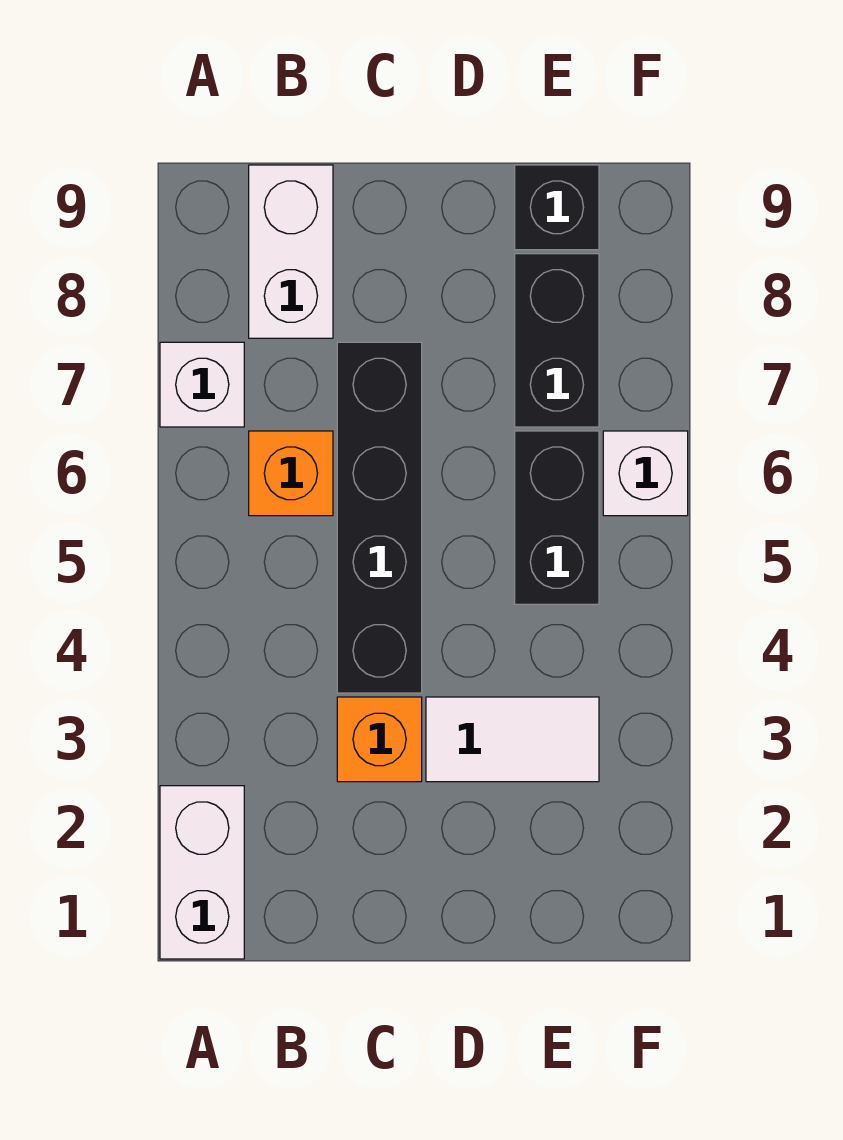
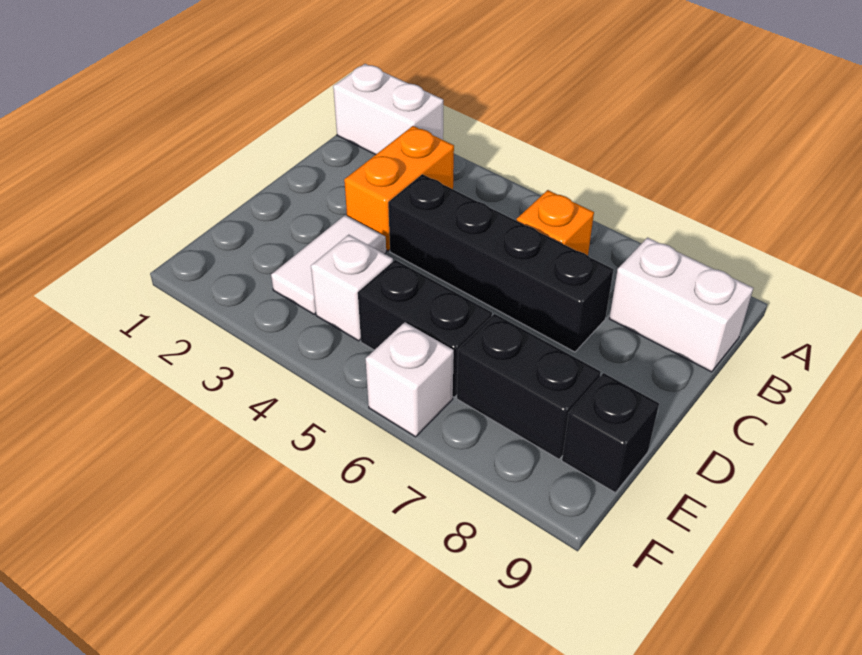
white brick A7 level 1 -> white brick E4 level 1
orange brick C3 level 1 -> orange brick B3:C3 level 1

